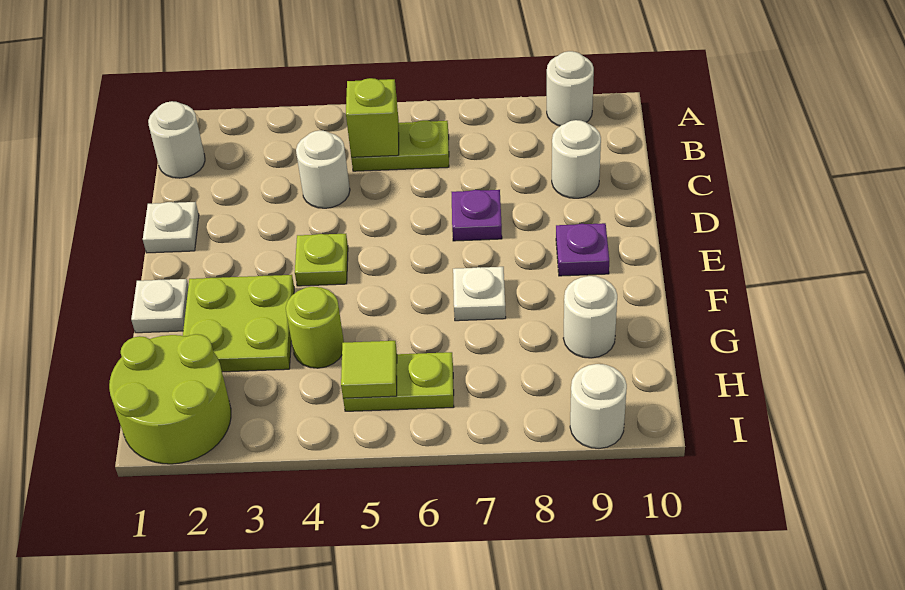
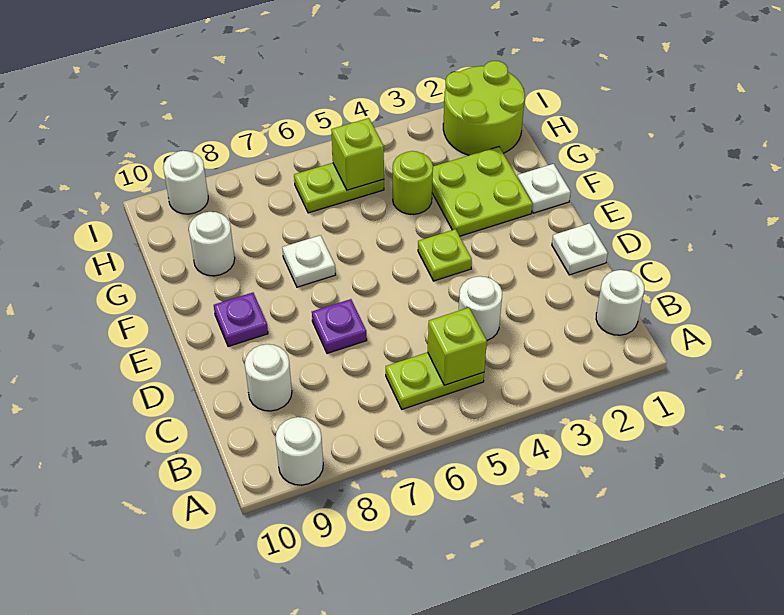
lime tile H5 level 2 -> lime brick H5 level 2

